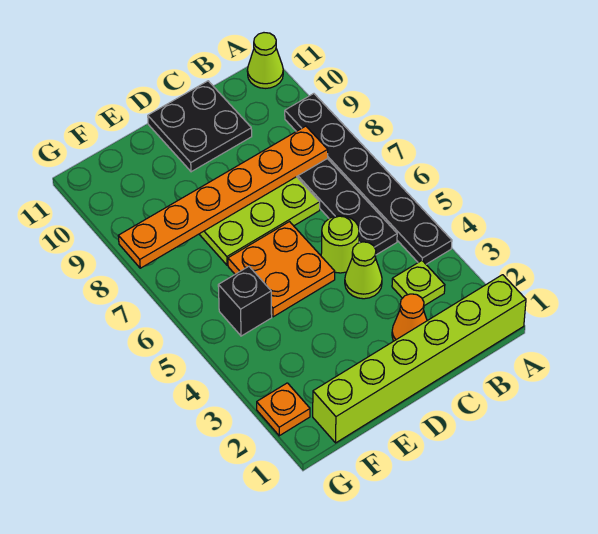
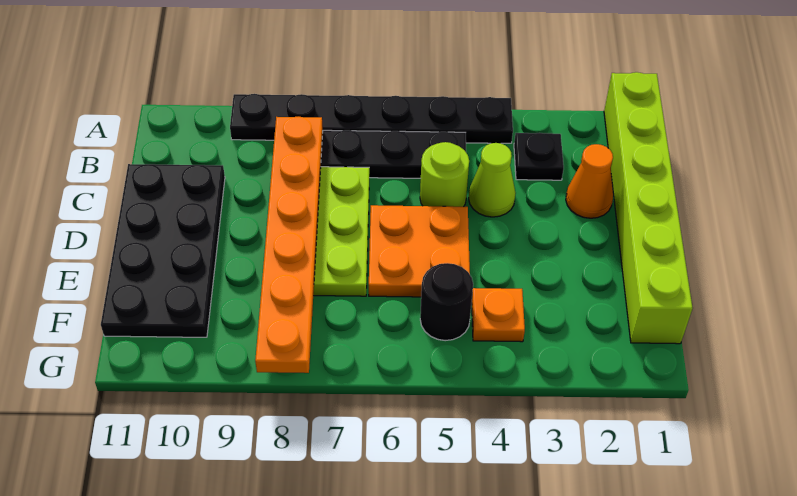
lime cone A11 level 1 -> none
lime plate B3 level 1 -> black plate B3 level 1
black plate C10:D11 level 1 -> black plate C10:F11 level 1
black brick F5 level 1 -> black round brick F5 level 1
orange plate G2 level 1 -> orange plate F4 level 1

